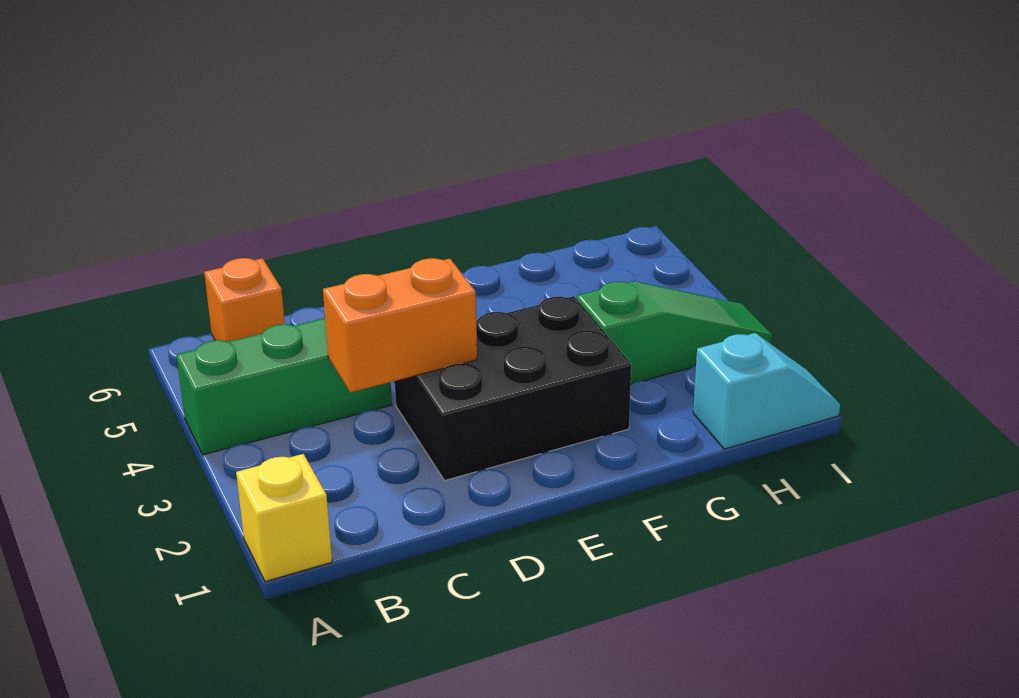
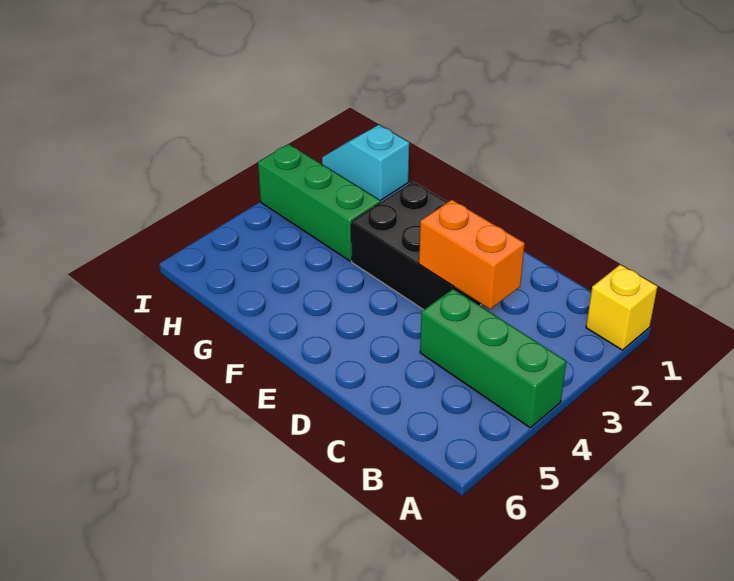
orange brick B6 level 1 -> none
green slope G3:I3 level 1 top G -> green brick G3:I3 level 1

